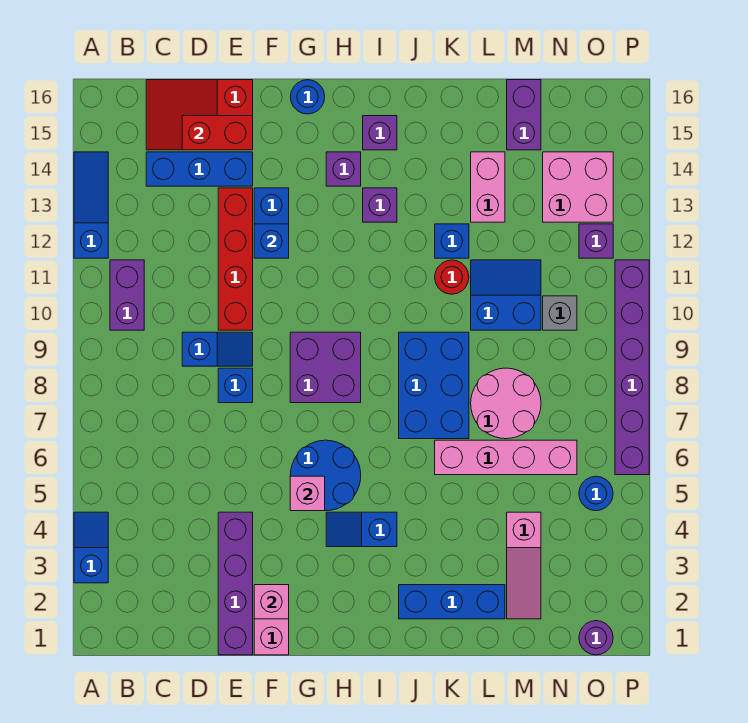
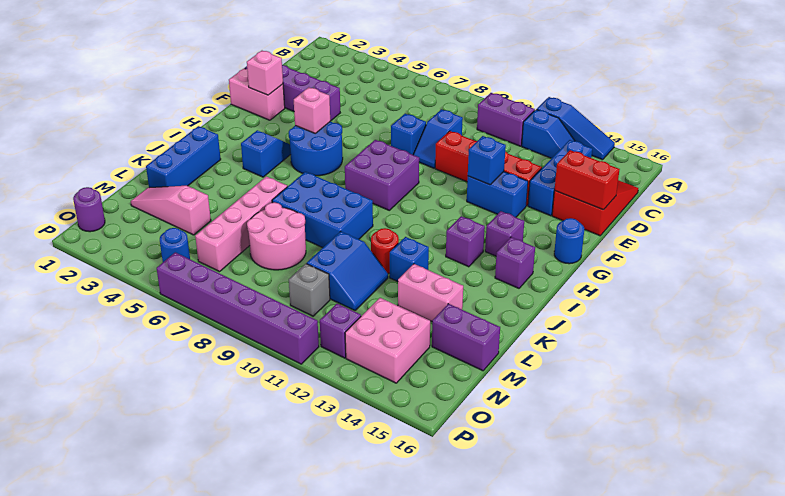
blue slope A3:A4 level 1 top 3 -> blue slope B12:B13 level 1 top 12
red brick D15:E15 level 2 -> red brick E15:E16 level 2

